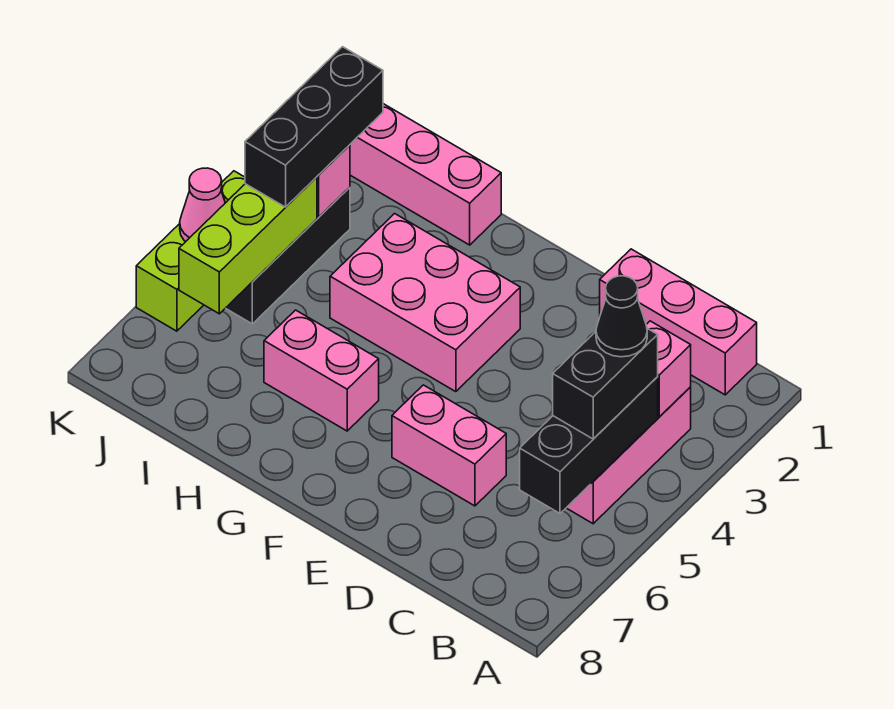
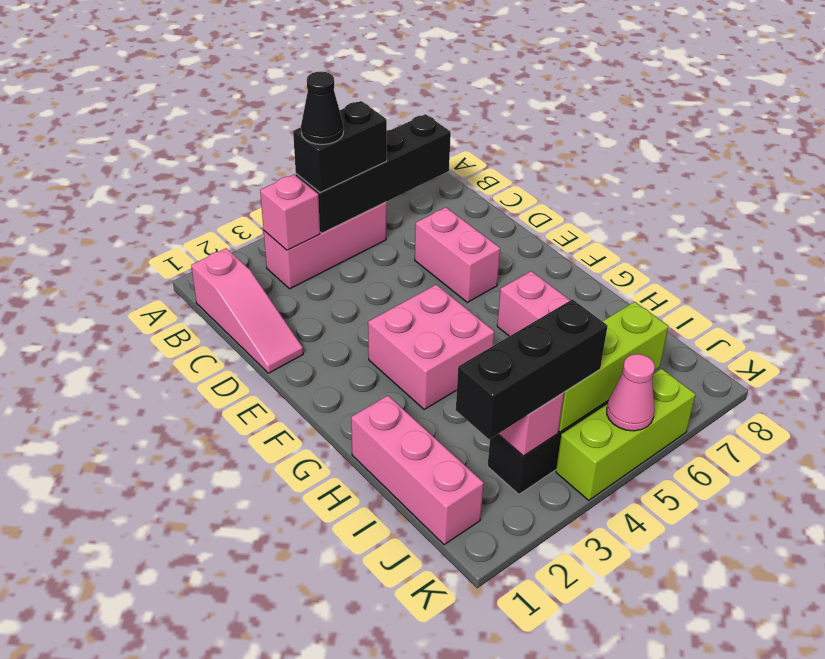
pink brick B1:D1 level 1 -> pink slope B1:D1 level 1 top B
black brick B4:B6 level 2 -> black brick B4:B7 level 2
pink brick F3:H4 level 1 -> pink brick F3:G4 level 1

